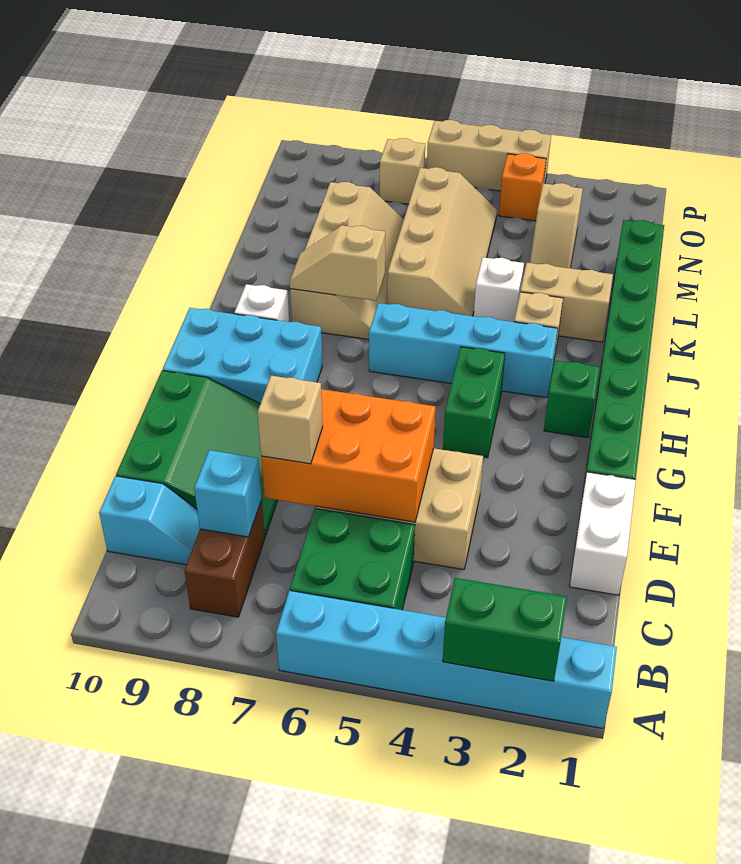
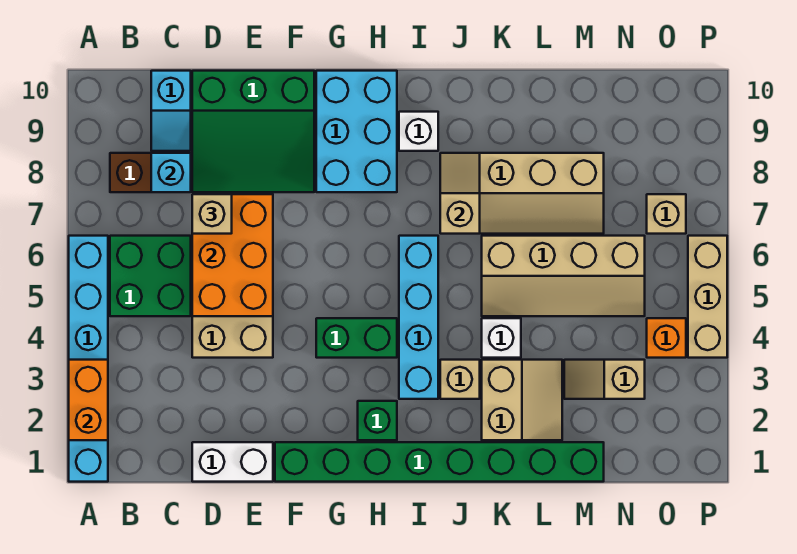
green brick A2:A3 level 2 -> orange brick A2:A3 level 2

